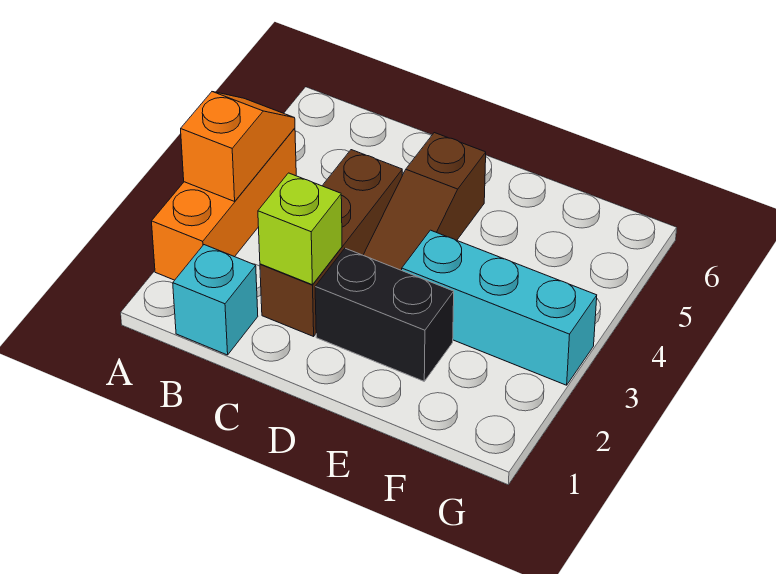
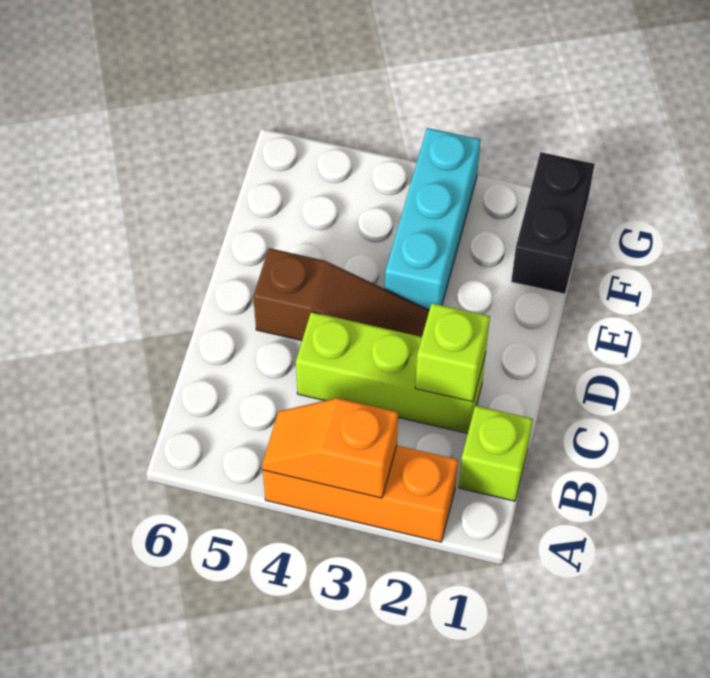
cyan brick B1 level 1 -> lime brick B1 level 1
brown brick C2:C4 level 1 -> lime brick C2:C4 level 1
black brick D2:E2 level 1 -> black brick F1:G1 level 1

